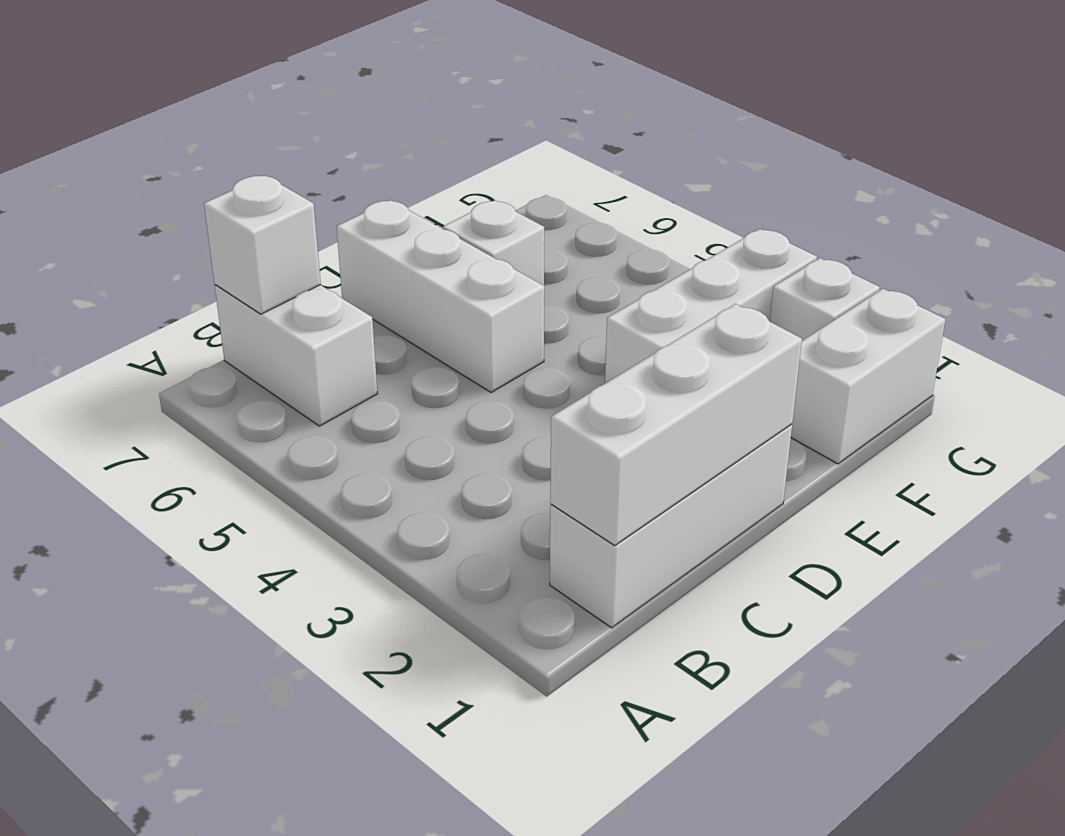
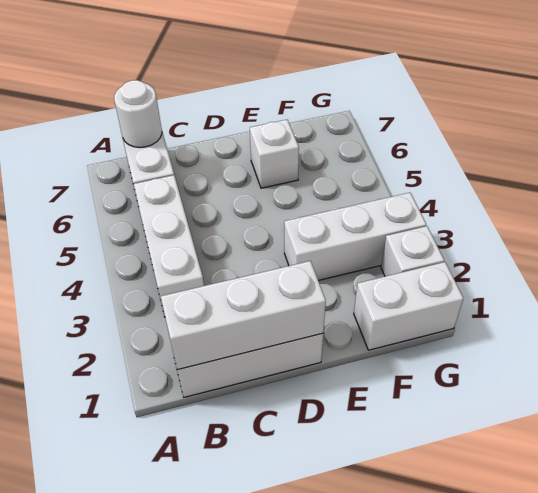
white brick B7 level 2 -> white round brick B7 level 2
white brick D5:D7 level 1 -> white brick B3:B5 level 1

